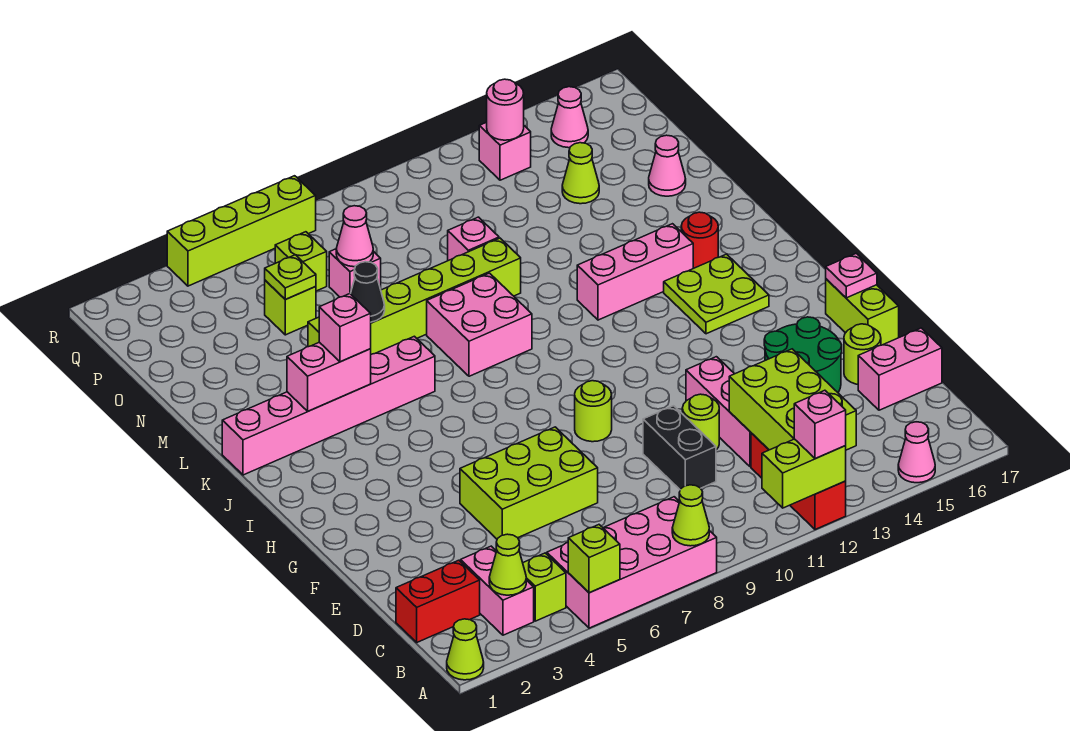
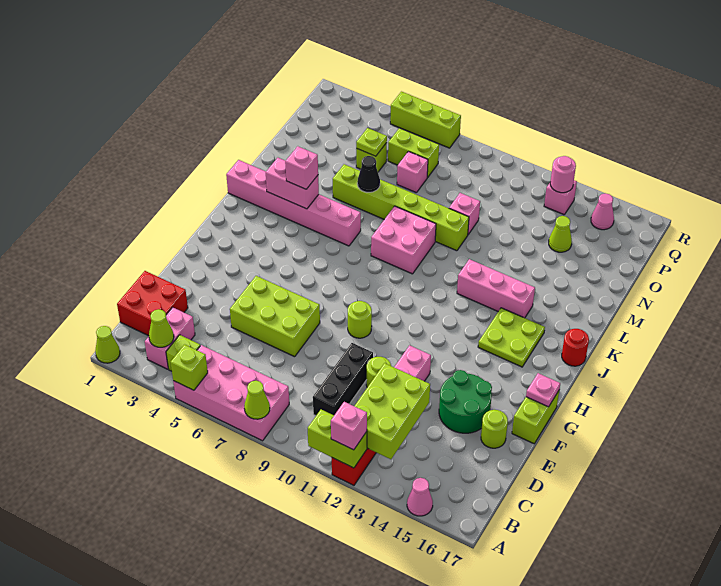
red brick C1:C2 level 1 -> red brick C1:D2 level 1
black brick D10:E10 level 1 -> black brick C10:E10 level 1
pink brick D16:D17 level 1 -> none
red round brick K15 level 1 -> red round brick J17 level 1
pink cone N16 level 1 -> none
pink cone O7 level 2 -> none
lime brick P6 level 1 -> lime brick P6:P7 level 1
lime brick R4:R7 level 1 -> lime brick R5:R7 level 1

